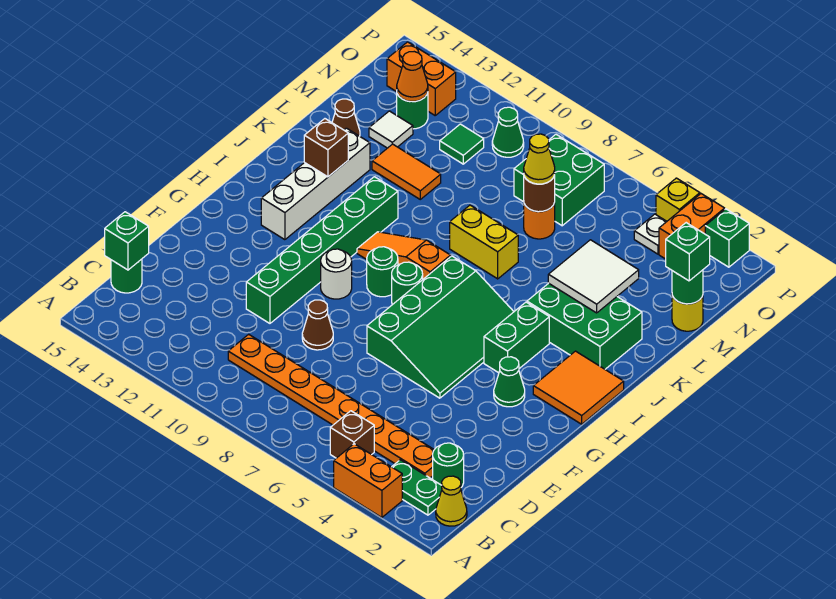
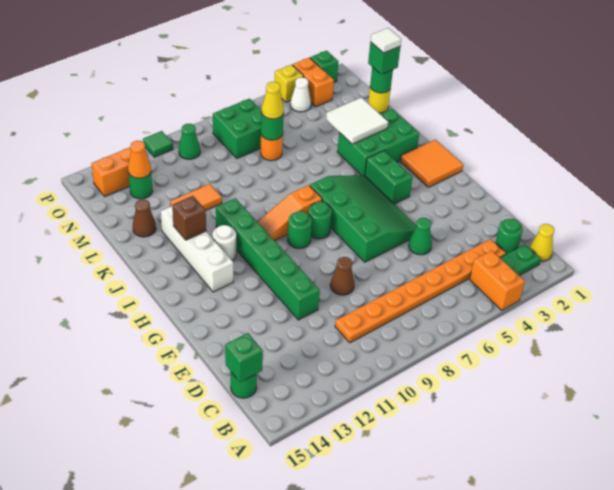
orange brick A3:A4 level 1 -> orange brick A4:B4 level 1
brown brick B5 level 1 -> none
green cone G3 level 1 -> green cone E5 level 1
white round brick G10 level 1 -> white round brick I12 level 1
yellow brick K7:K8 level 1 -> none
brown round brick M7 level 2 -> green round brick M7 level 2
white tile M13 level 1 -> white tile M1 level 4
green tile N11 level 1 -> green tile P11 level 1
white plate O4 level 1 -> white cone O4 level 1

